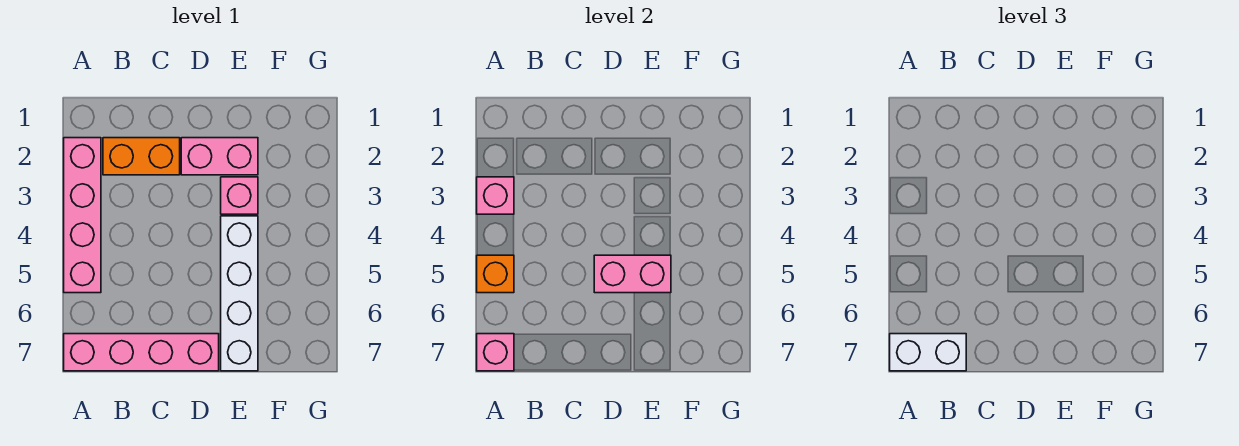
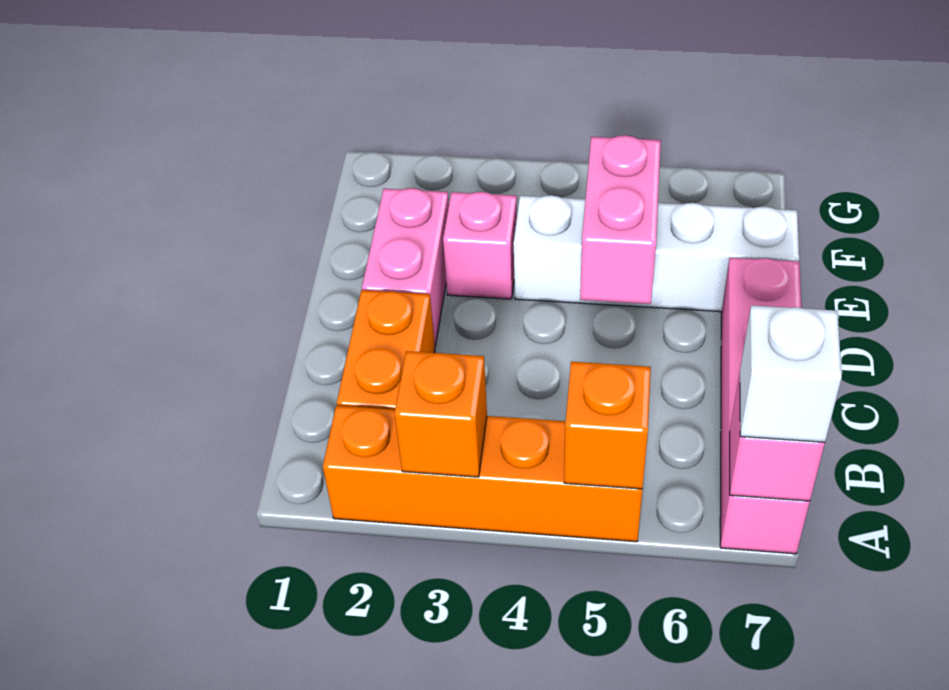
pink brick A2:A5 level 1 -> orange brick A2:A5 level 1
pink brick A3 level 2 -> orange brick A3 level 2
white brick A7:B7 level 3 -> white brick A7 level 3

